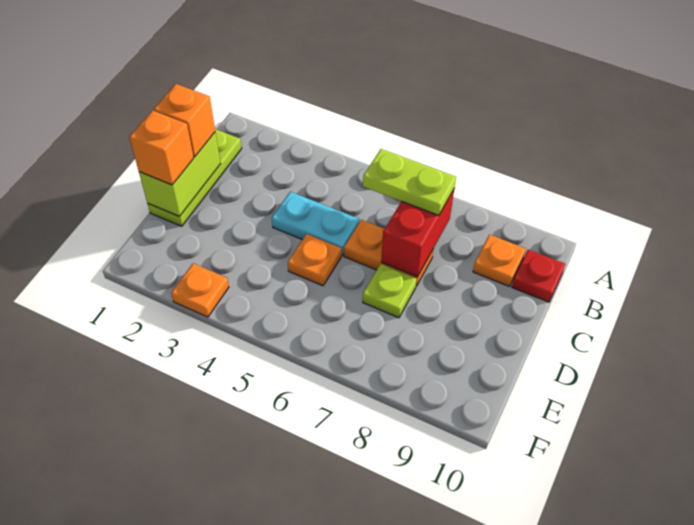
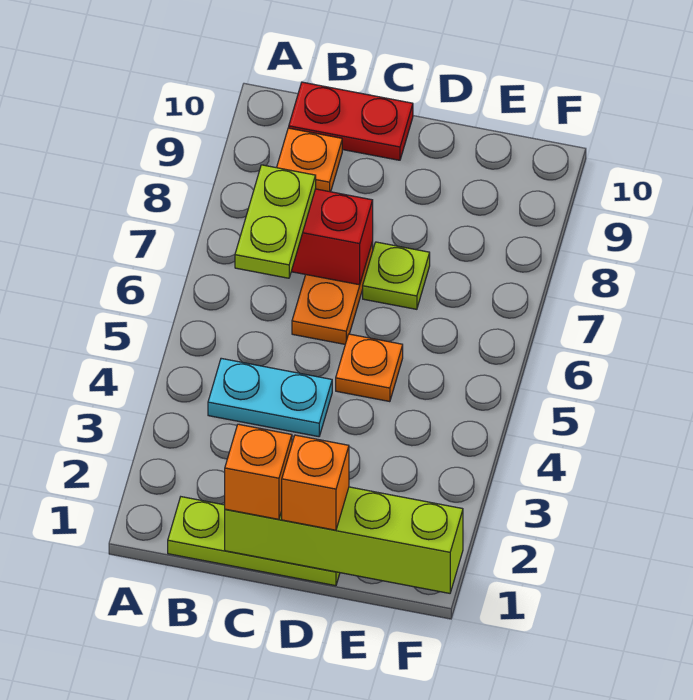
red plate B10 level 1 -> red plate B10:C10 level 1
lime brick C1:D1 level 2 -> lime brick C1:F1 level 2
cyan plate C4:C5 level 1 -> cyan plate B4:C4 level 1
orange plate F3 level 1 -> none

